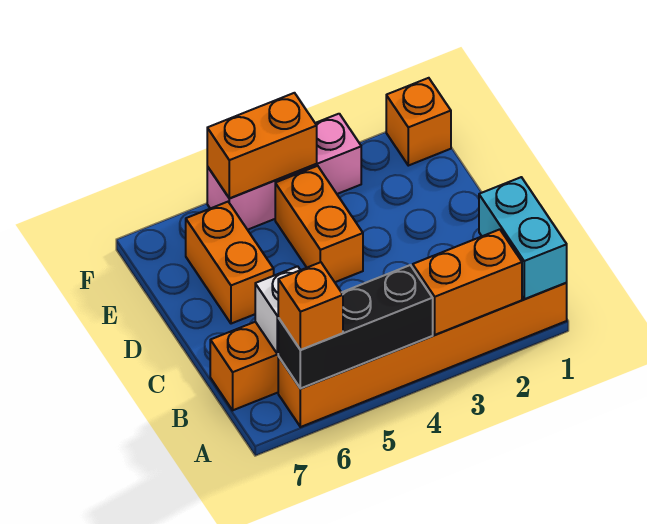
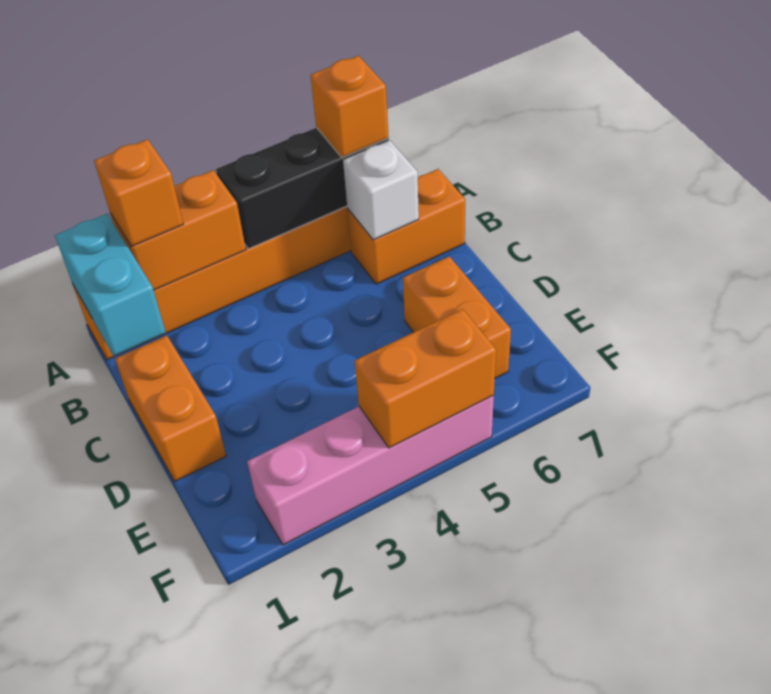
orange brick D4:E4 level 1 -> orange brick C1:D1 level 1
orange brick F1 level 1 -> orange brick A2 level 3
pink brick F3:F5 level 1 -> pink brick F2:F5 level 1

